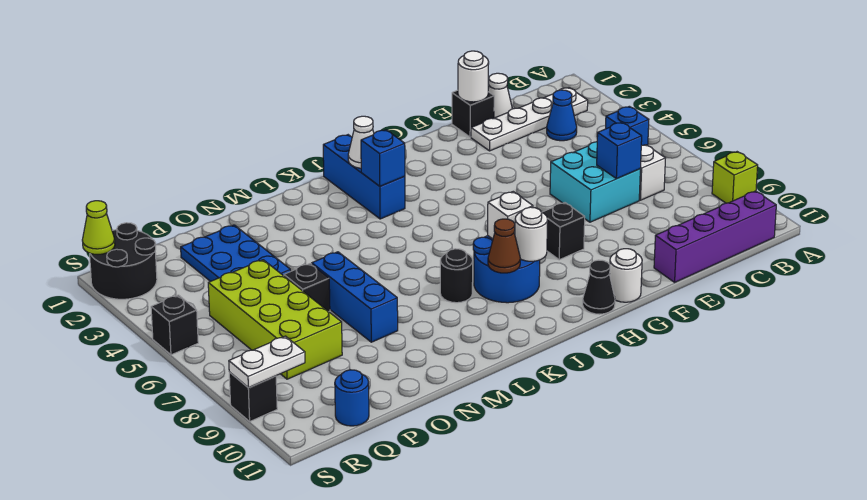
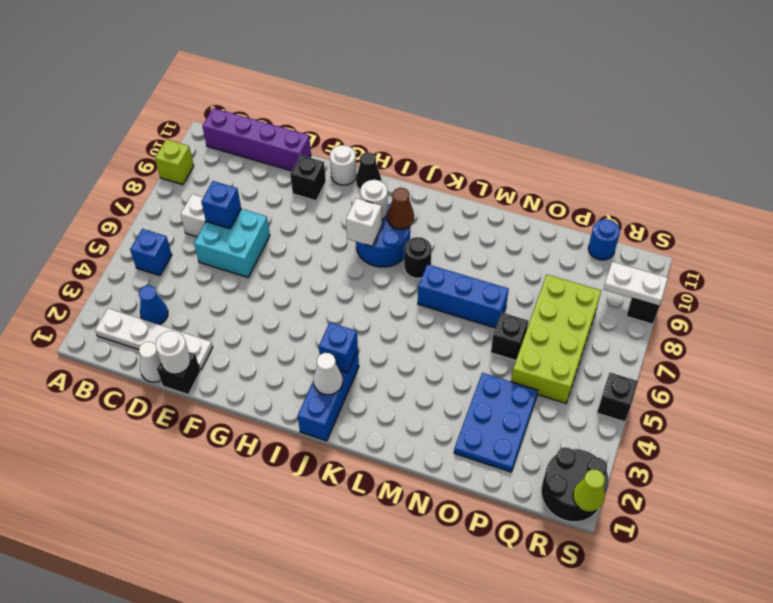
black brick G8 level 1 -> black brick F10 level 1
blue brick N6:N8 level 1 -> blue brick L7:N7 level 1

